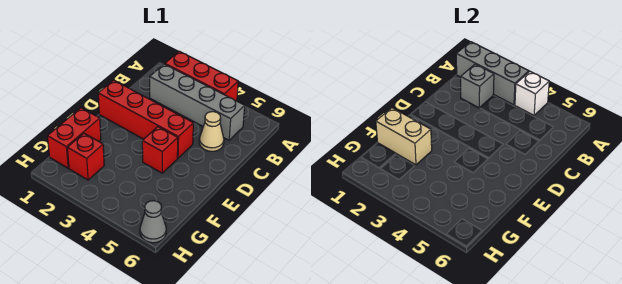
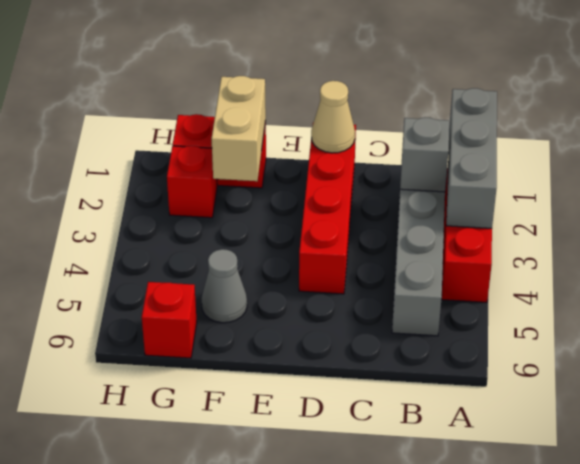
white brick A4 level 2 -> none
tan cone C5 level 1 -> tan cone D1 level 2
red brick E4 level 1 -> red brick G6 level 1
grey cone H6 level 1 -> grey cone F5 level 1

